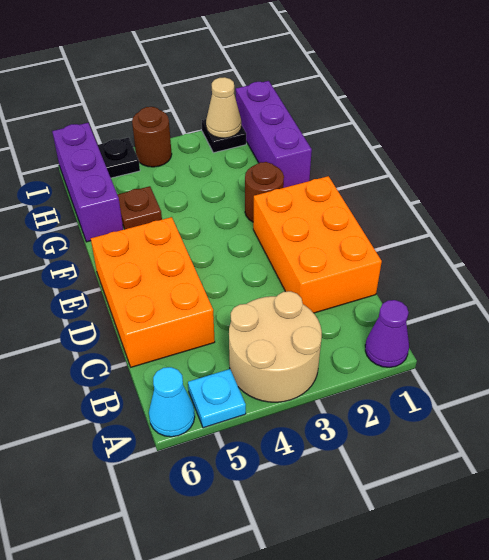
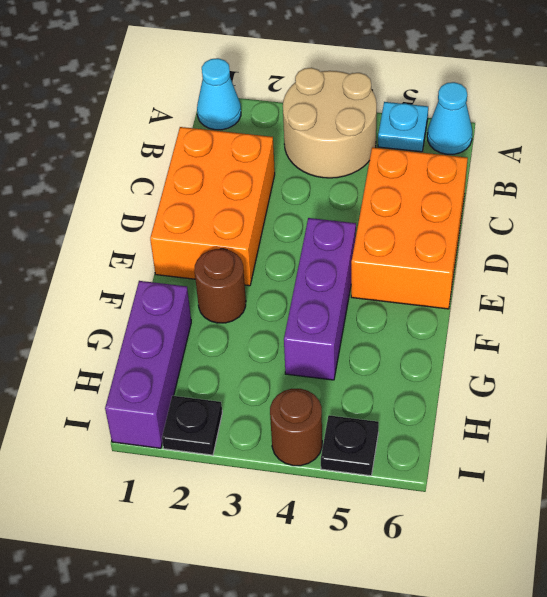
purple cone A1 level 1 -> cyan cone A1 level 1
brown plate G5 level 1 -> none
purple brick G6:I6 level 1 -> purple brick E4:G4 level 1
tan cone I2 level 2 -> none

